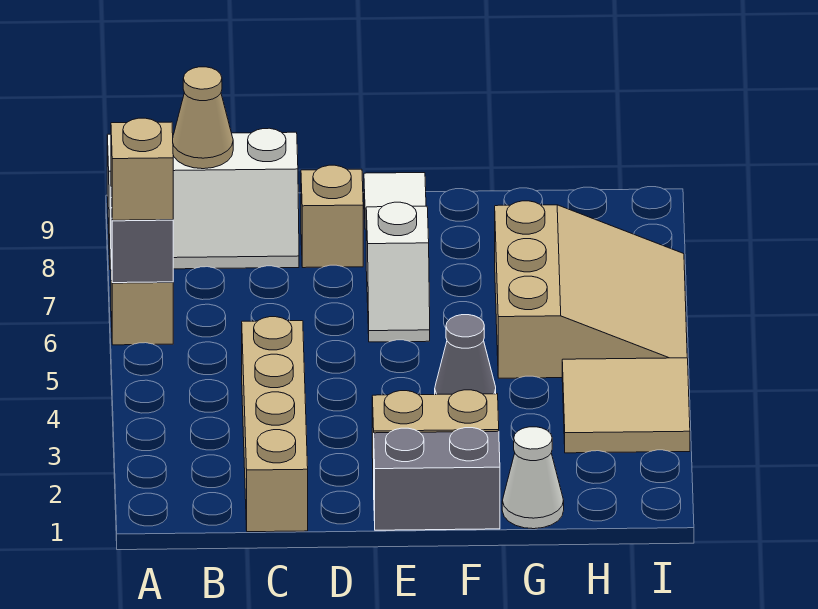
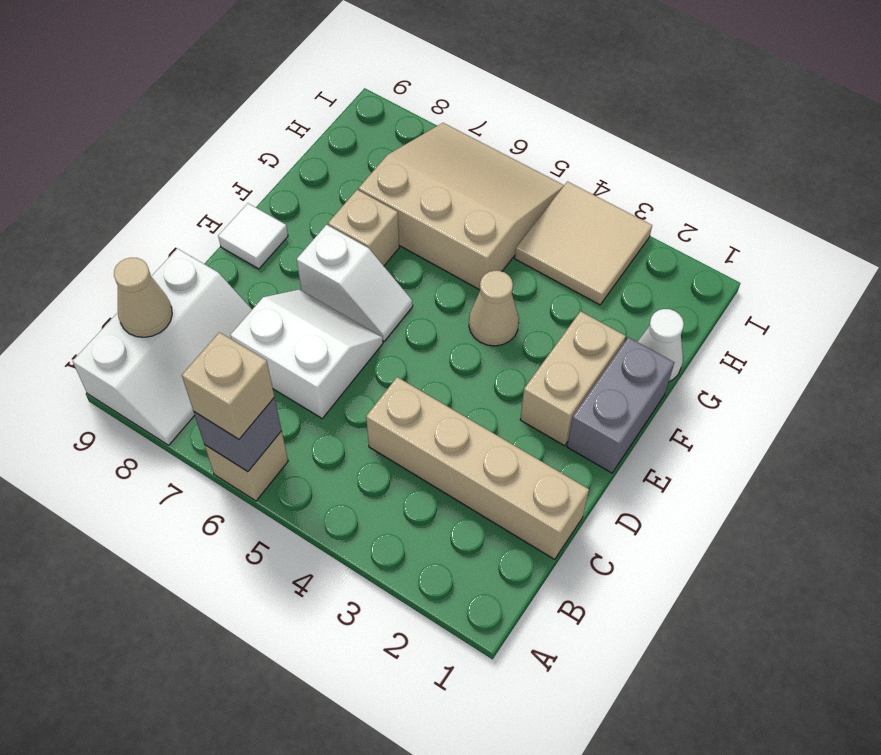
none -> white slope C6:D7 level 1 top C
tan brick D8 level 1 -> tan brick F7 level 1
grey cone F4 level 1 -> tan cone F4 level 1

